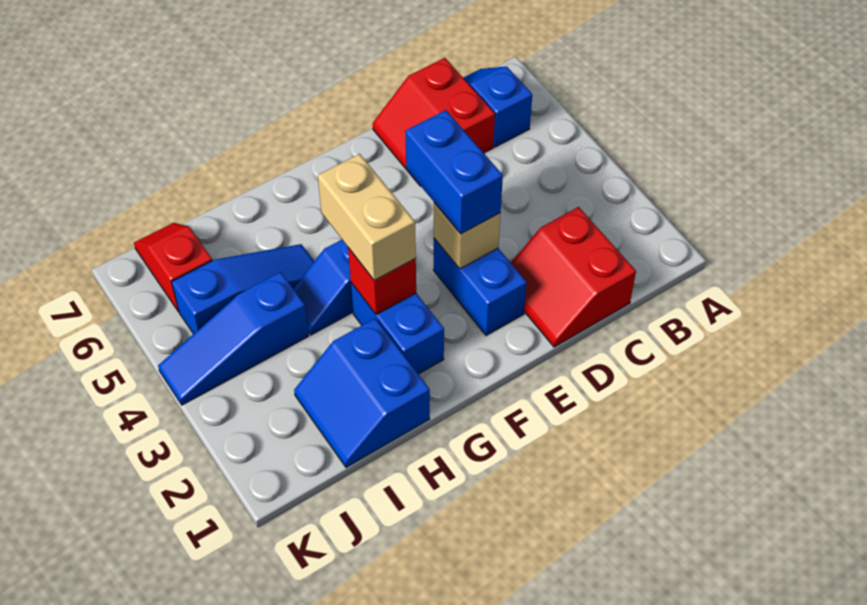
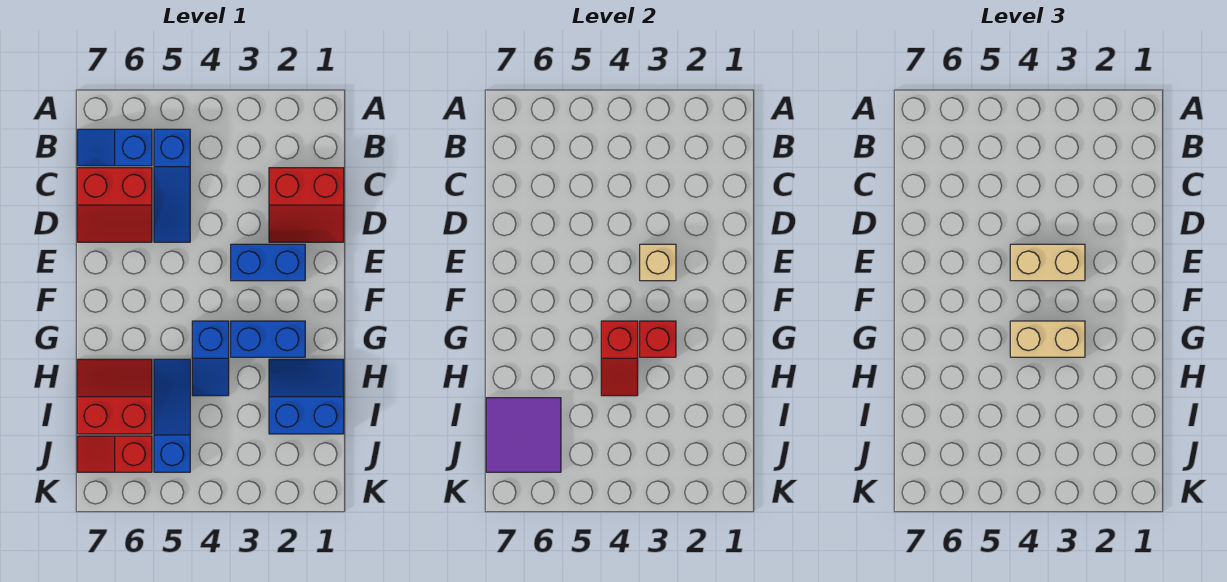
blue brick E3:E4 level 3 -> tan brick E3:E4 level 3
none -> red slope G4:H4 level 2 top G
blue slope H1:I2 level 1 top H -> blue slope H1:I2 level 1 top I
none -> red slope H6:I7 level 1 top I
blue slope I4:K4 level 1 top I -> blue slope B5:D5 level 1 top B
none -> purple tile I6:J7 level 2

